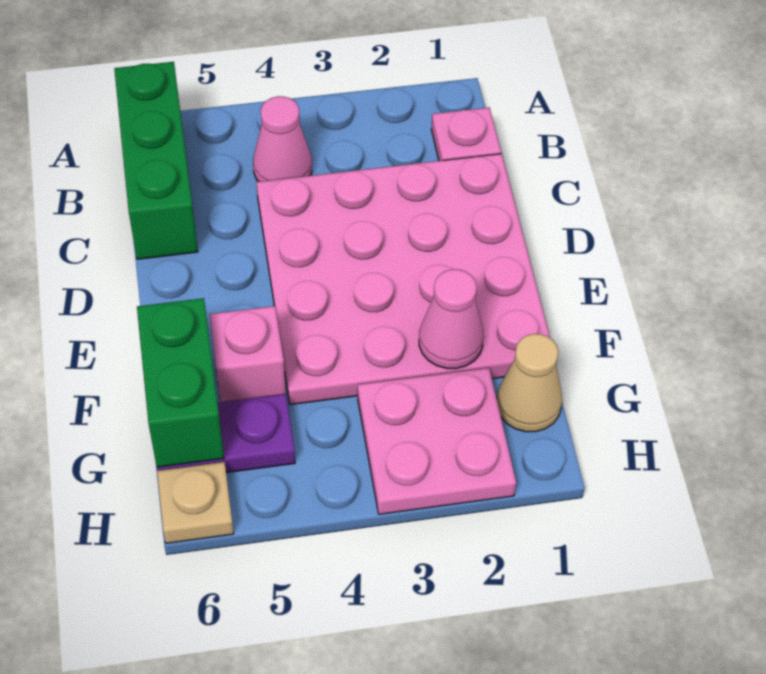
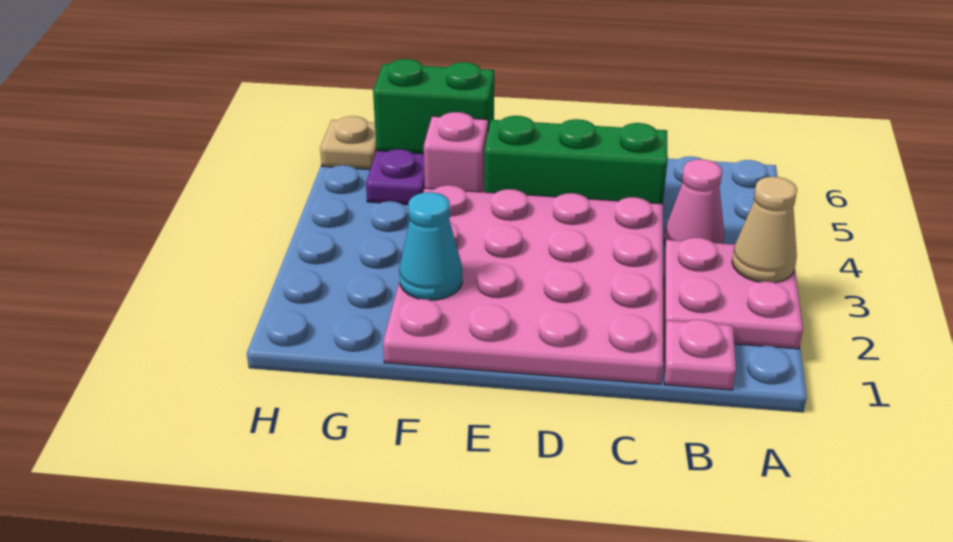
green brick A6:C6 level 1 -> green brick C5:E5 level 1
pink cone F2 level 2 -> cyan cone F2 level 2
tan cone G1 level 1 -> tan cone A3 level 2
pink plate G2:H3 level 1 -> pink plate A2:B3 level 1

